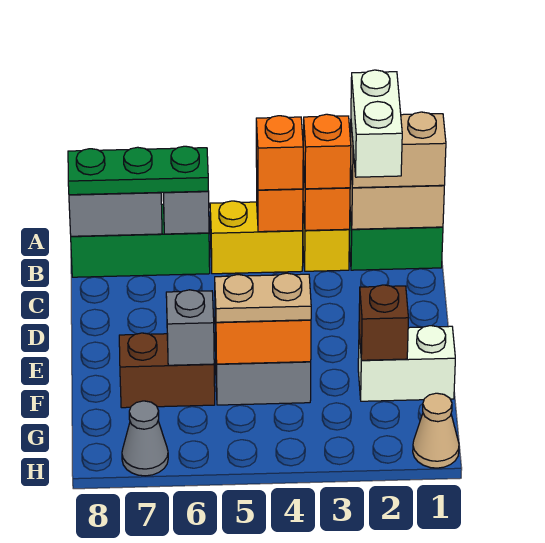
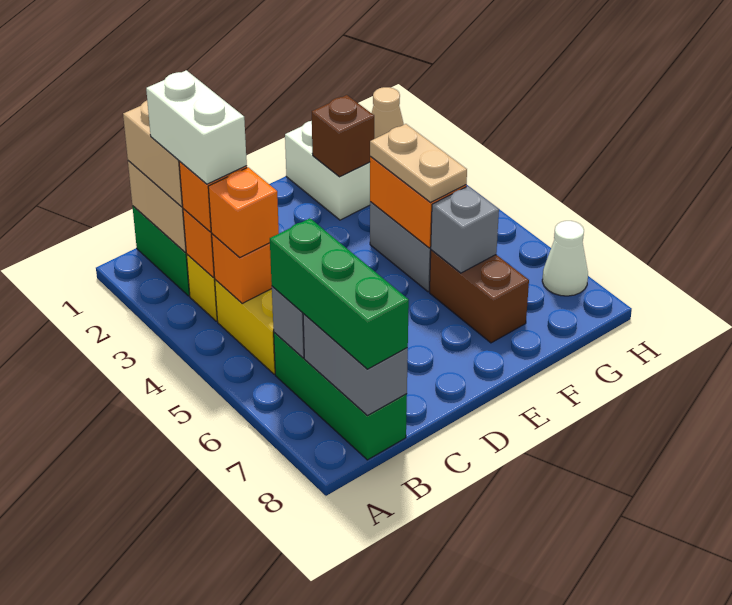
white brick B2:C2 level 4 -> white brick B2:B3 level 4
green plate B6:B8 level 3 -> green brick B6:B8 level 3
grey cone H7 level 1 -> white cone H7 level 1

